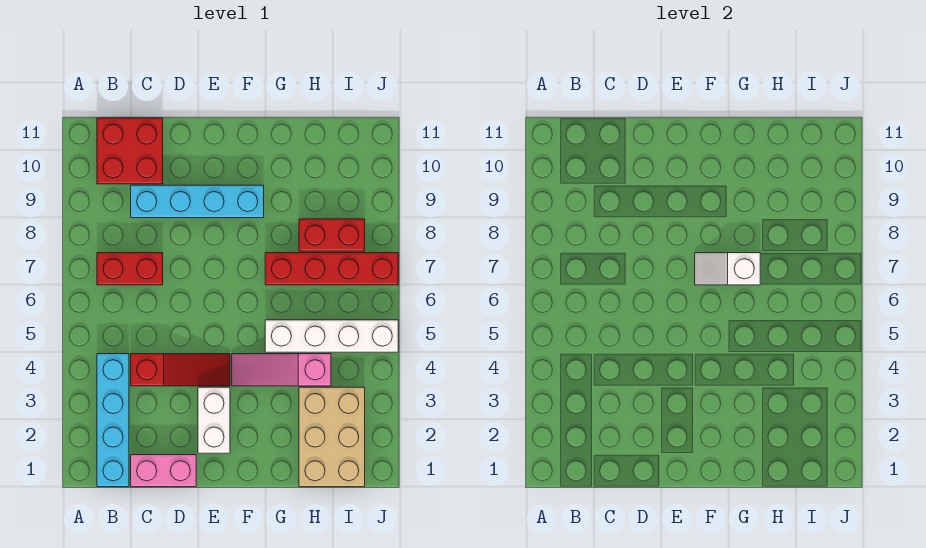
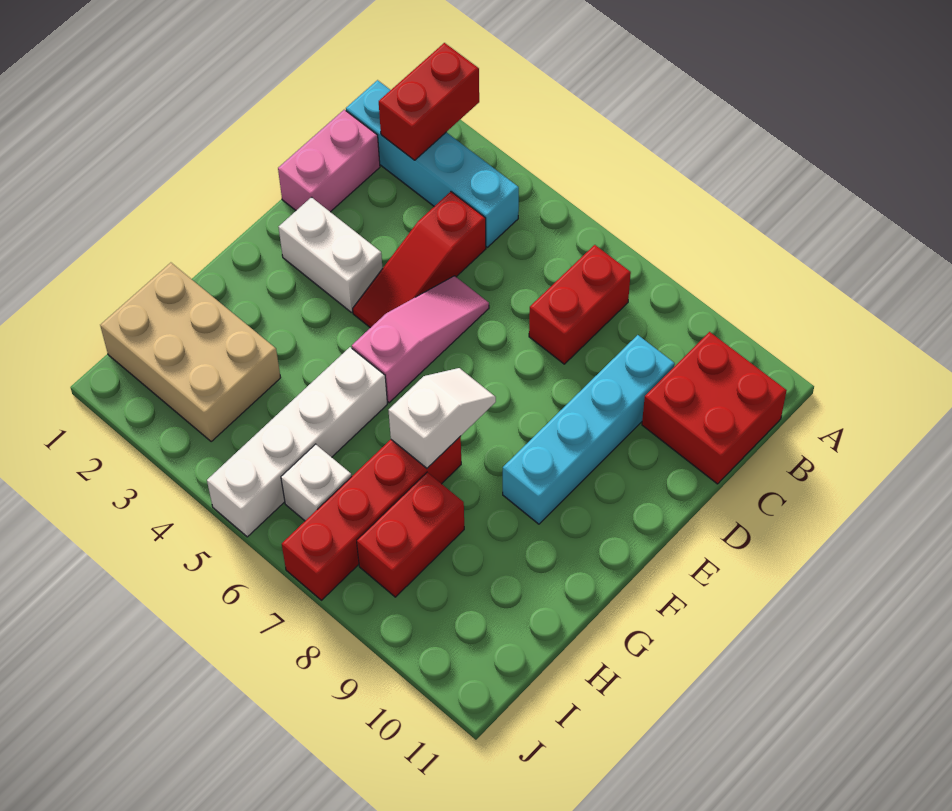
none -> red brick A2:B2 level 2
pink slope F4:H4 level 1 top H -> pink slope D5:F5 level 1 top F
none -> white brick I6 level 1

